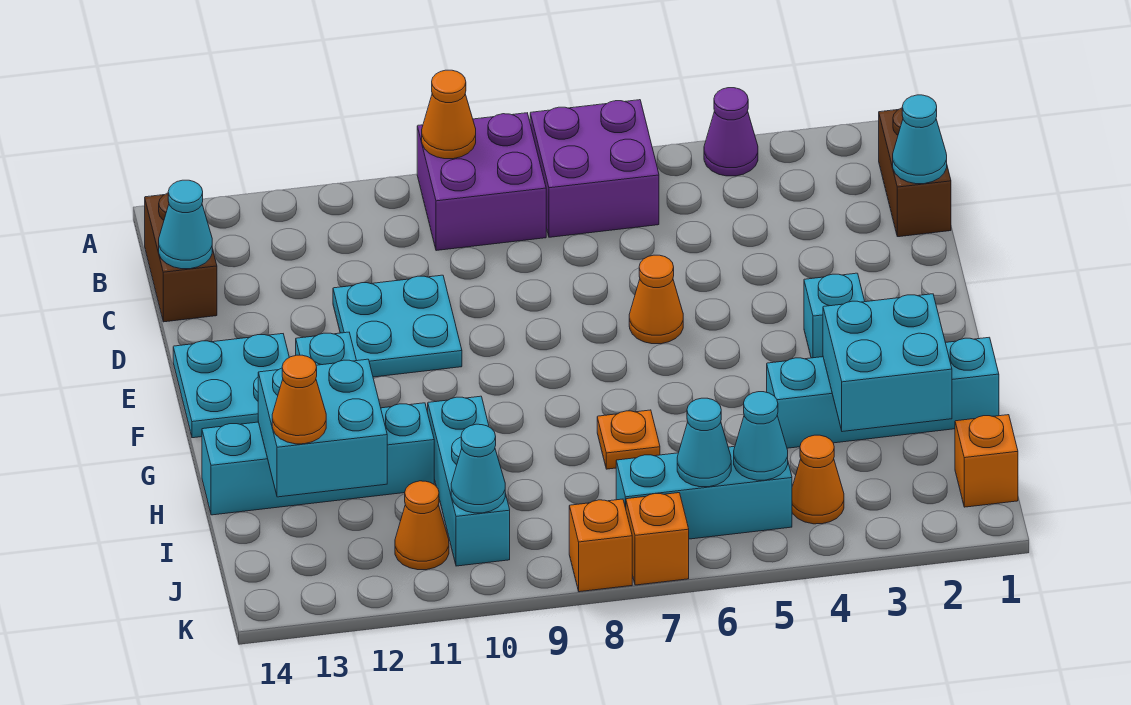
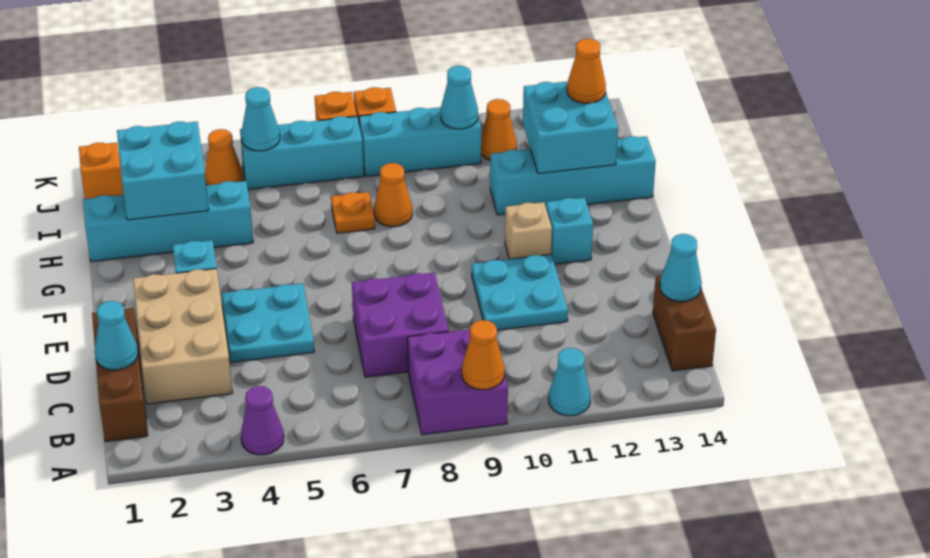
purple brick A6:B7 level 1 -> purple brick C7:D8 level 1
brown brick B1:C1 level 1 -> brown brick B1:D1 level 1
none -> tan brick C2:E3 level 1
orange cone E6 level 1 -> orange cone H8 level 1
cyan plate E13:F14 level 1 -> cyan plate D4:E5 level 1
none -> tan brick F11 level 1
cyan brick H10:J10 level 1 -> cyan brick J8:J10 level 1
cyan cone J6 level 2 -> cyan cone A11 level 1

